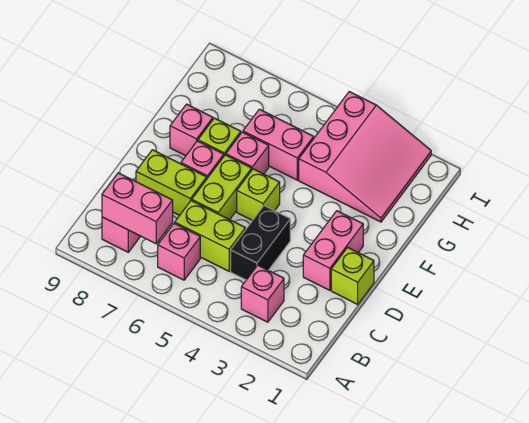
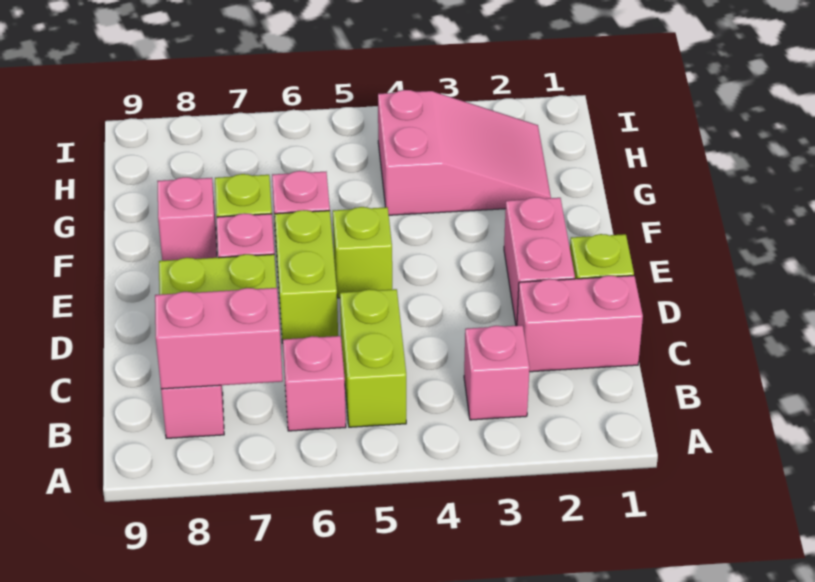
black brick C4:D4 level 1 -> none
lime brick C5:C6 level 1 -> lime brick B5:C5 level 1
pink slope G2:I4 level 1 top 4 -> pink slope G2:H4 level 1 top 4
pink brick G5:G6 level 1 -> pink brick C1:C2 level 1

